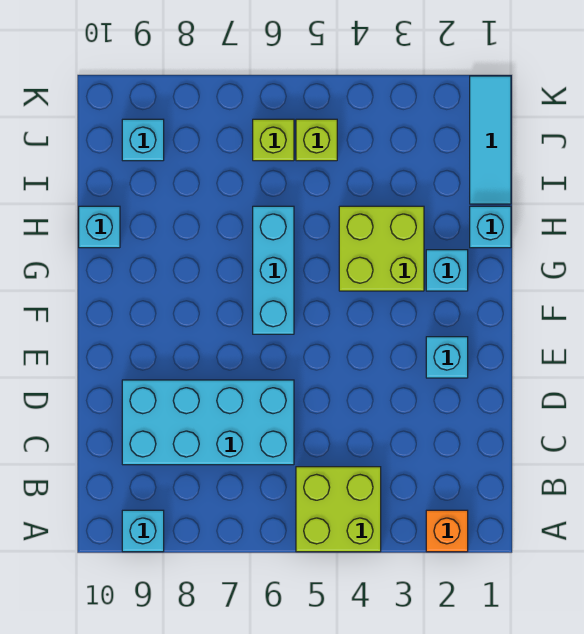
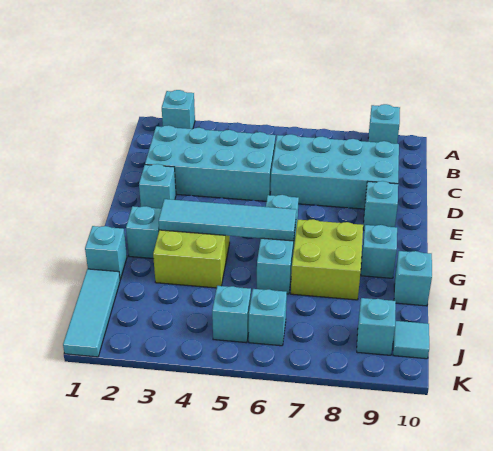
orange brick A2 level 1 -> cyan brick A2 level 1
lime brick A4:B5 level 1 -> lime brick G7:H8 level 1
none -> cyan brick C2:D5 level 1
none -> cyan brick E9 level 1
none -> cyan tile G3:G6 level 2
none -> cyan brick G9 level 1
lime brick J5 level 1 -> cyan brick J5 level 1
lime brick J6 level 1 -> cyan brick J6 level 1
none -> cyan tile J10 level 1

